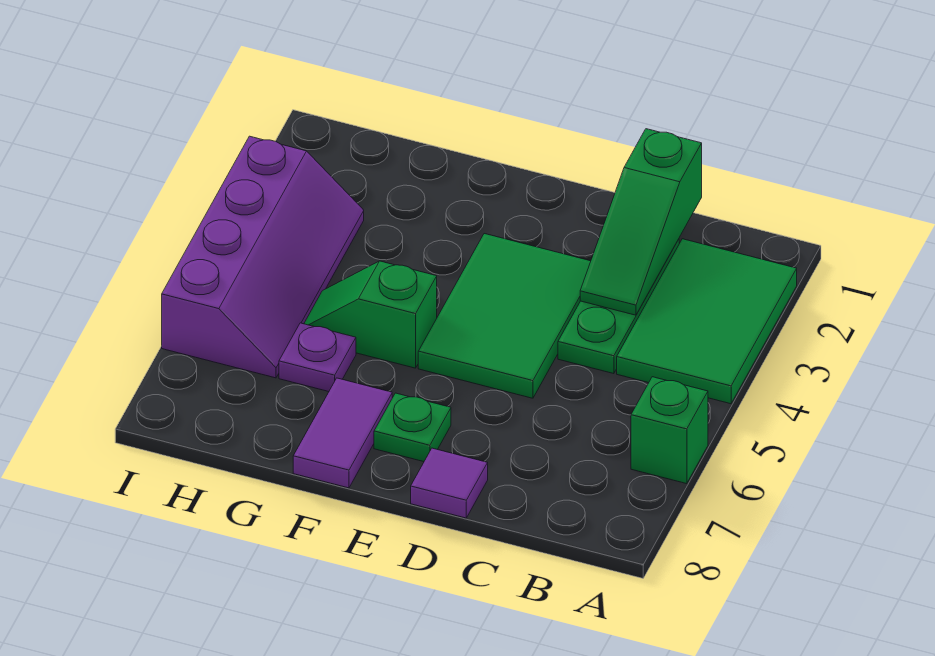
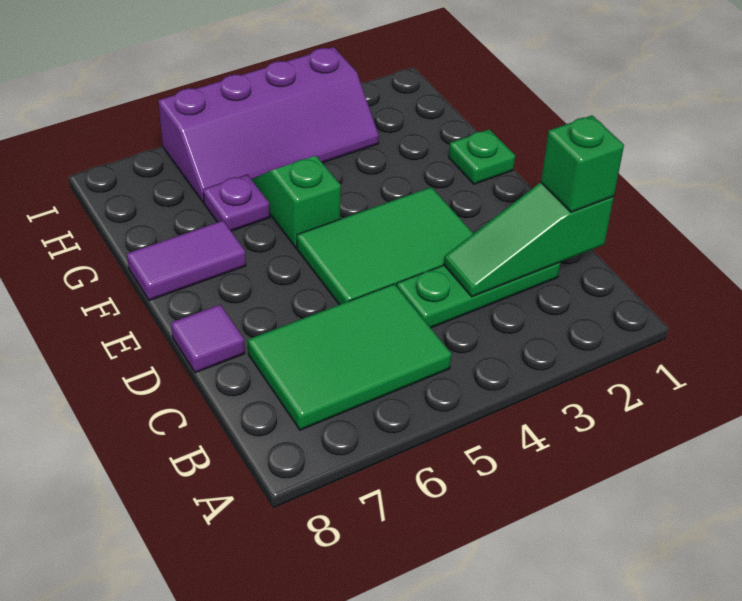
green tile A2:B4 level 1 -> green tile B5:C7 level 1
green brick A6 level 1 -> green brick C1 level 3
green plate E7 level 1 -> green plate F1 level 1

